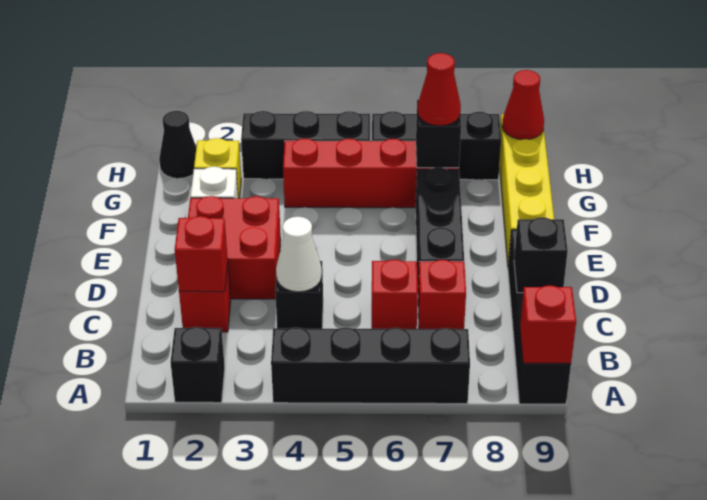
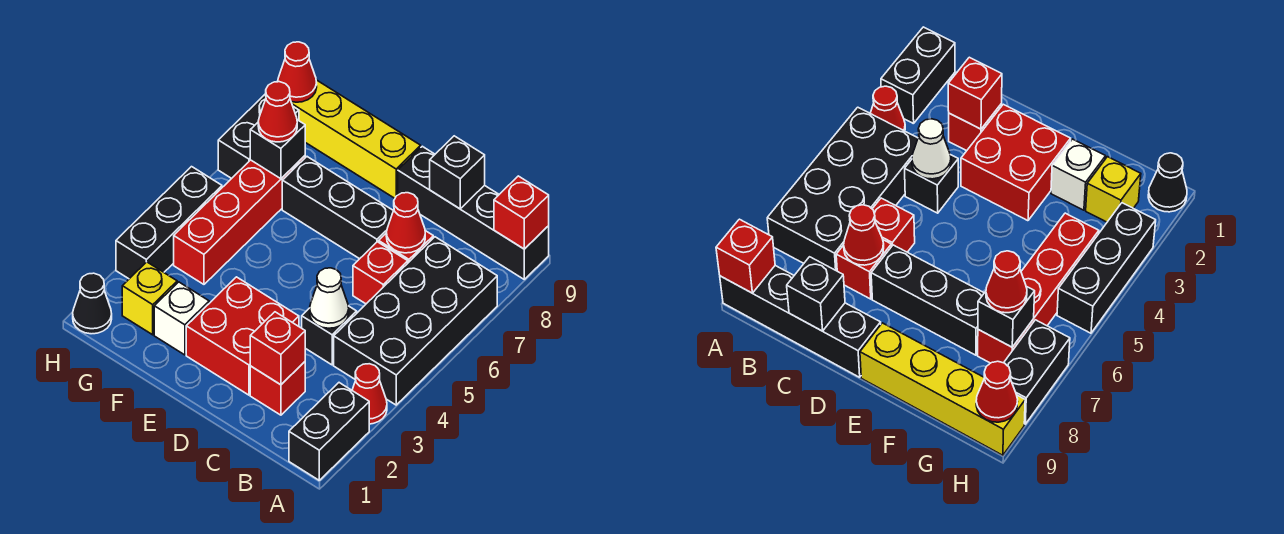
black brick A2 level 1 -> black brick A1:A2 level 1
none -> red cone A3 level 1
black brick A4:A7 level 1 -> black brick A4:B7 level 1
none -> red cone C7 level 2
black brick H6:H8 level 1 -> black brick H7:H8 level 1

